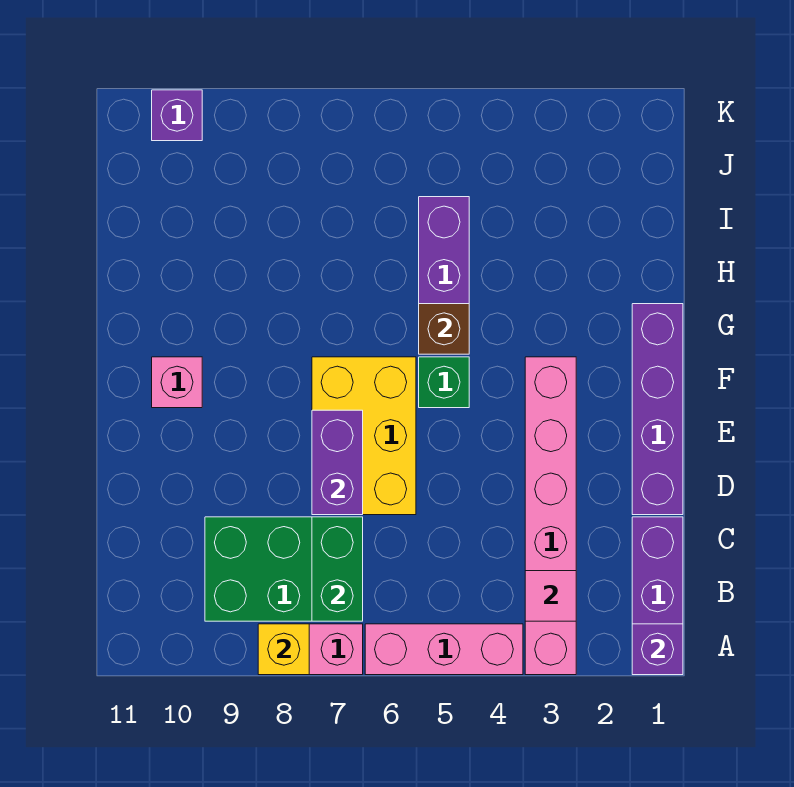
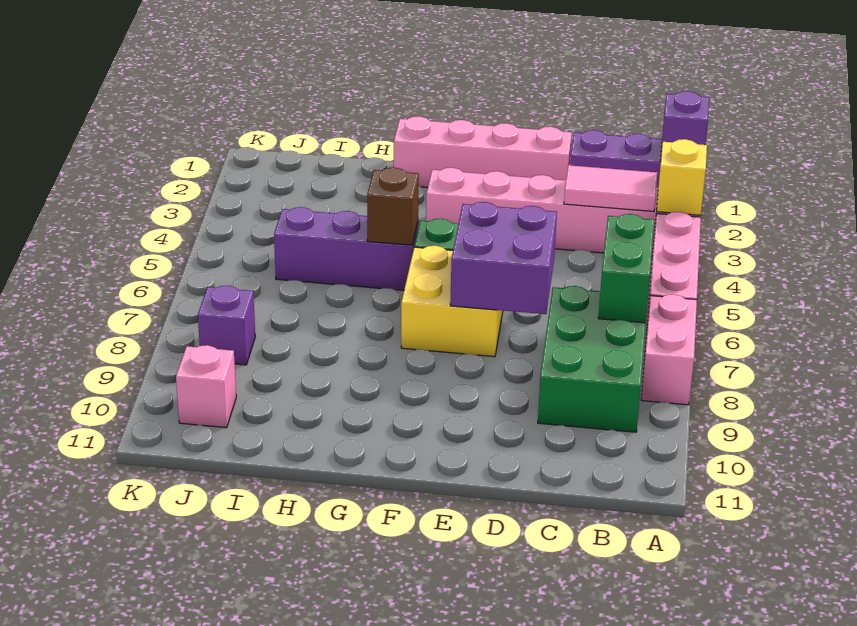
yellow brick A8 level 2 -> yellow brick A3 level 2
pink tile B3 level 2 -> pink tile B3:C3 level 2
green brick B7:C7 level 2 -> green brick B6:B7 level 2
purple brick D1:G1 level 1 -> pink brick D1:G1 level 1
yellow brick D6:F7 level 1 -> yellow brick E6:F7 level 1
purple brick D7:E7 level 2 -> purple brick D6:E7 level 2
pink brick F10 level 1 -> pink brick J10 level 1
purple brick K10 level 1 -> purple brick J8 level 1

